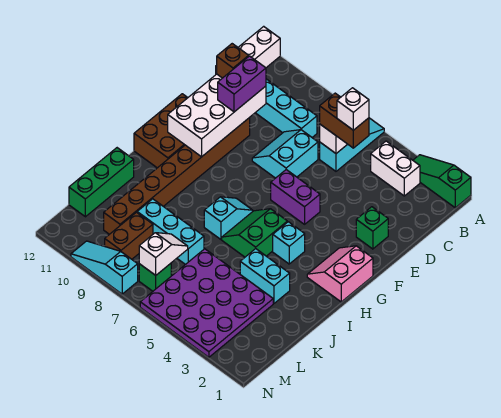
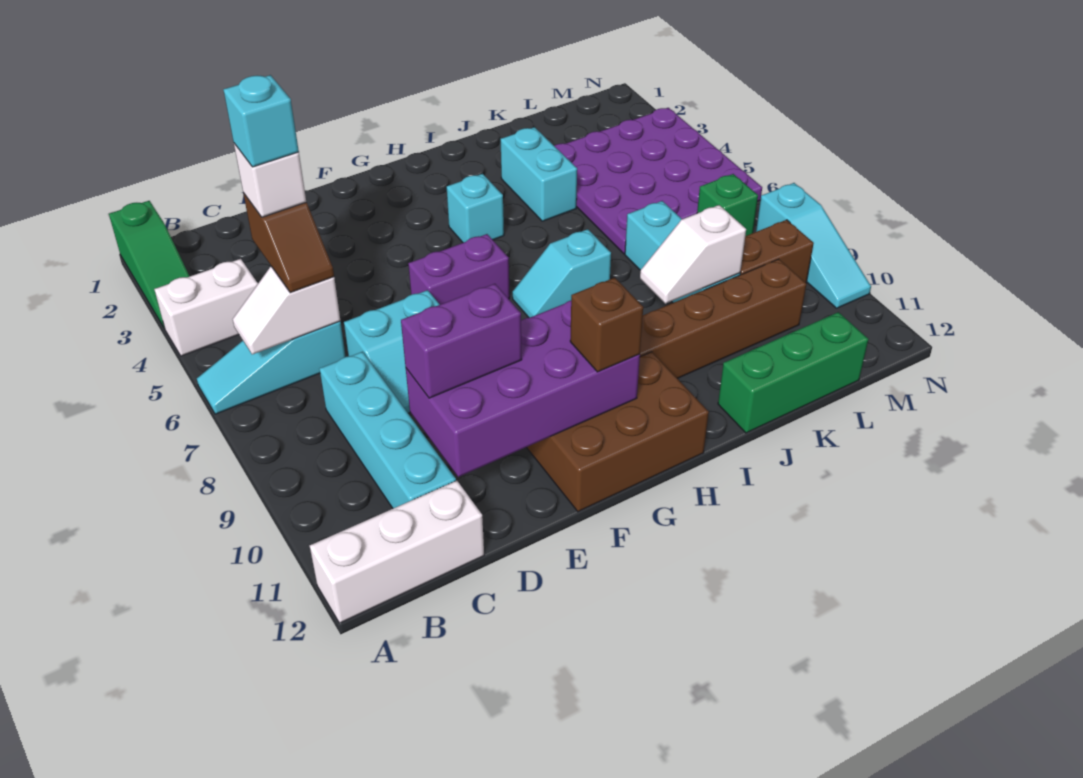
white brick B3:B4 level 1 -> white brick A4:B4 level 1
brown brick C5:C6 level 3 -> brown slope C5:C6 level 3 top 5
none -> cyan brick C5 level 5
white brick D10:G11 level 2 -> purple brick D10:G11 level 2
brown brick D11 level 3 -> brown brick G11 level 3
green brick E2 level 1 -> none
purple brick F5:F6 level 1 -> purple brick F6:G6 level 1
pink slope G1:H2 level 1 top 1 -> none
green slope H5:I6 level 1 top 5 -> none
white slope L7:M7 level 2 top M -> white slope J9:K9 level 2 top K

